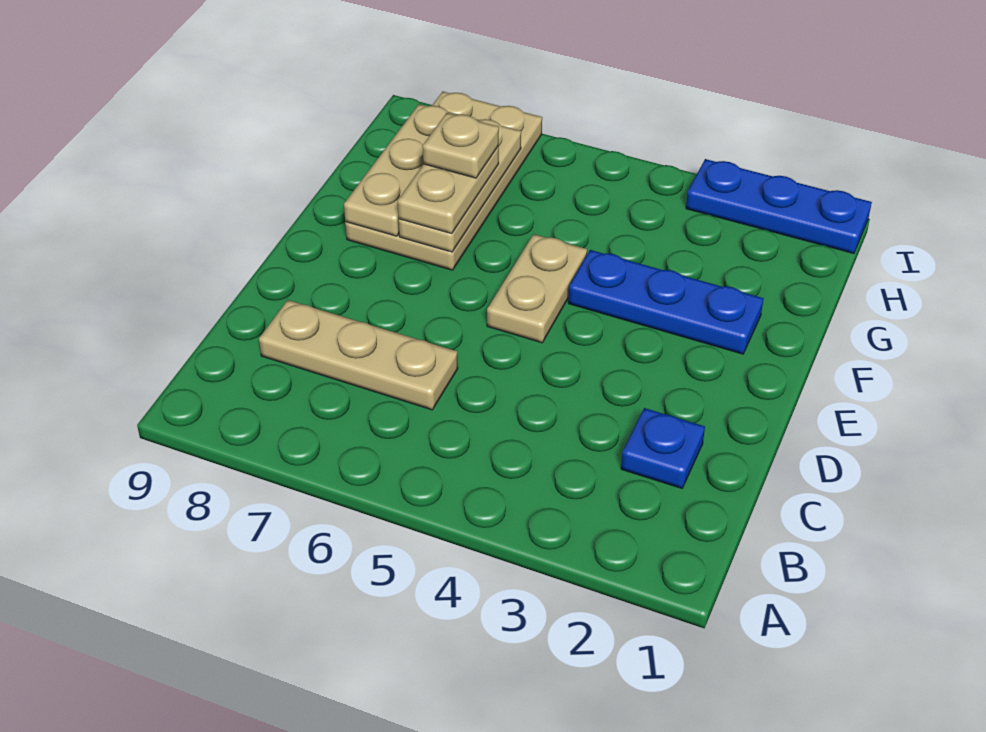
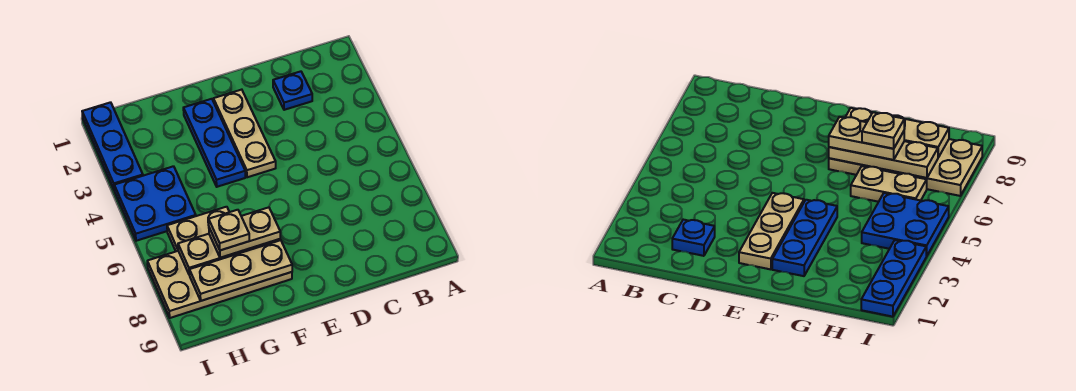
tan plate C6:C8 level 1 -> tan plate E2:E4 level 1
tan plate E5:F5 level 1 -> tan plate G6:H6 level 1
none -> blue plate H4:I5 level 1

